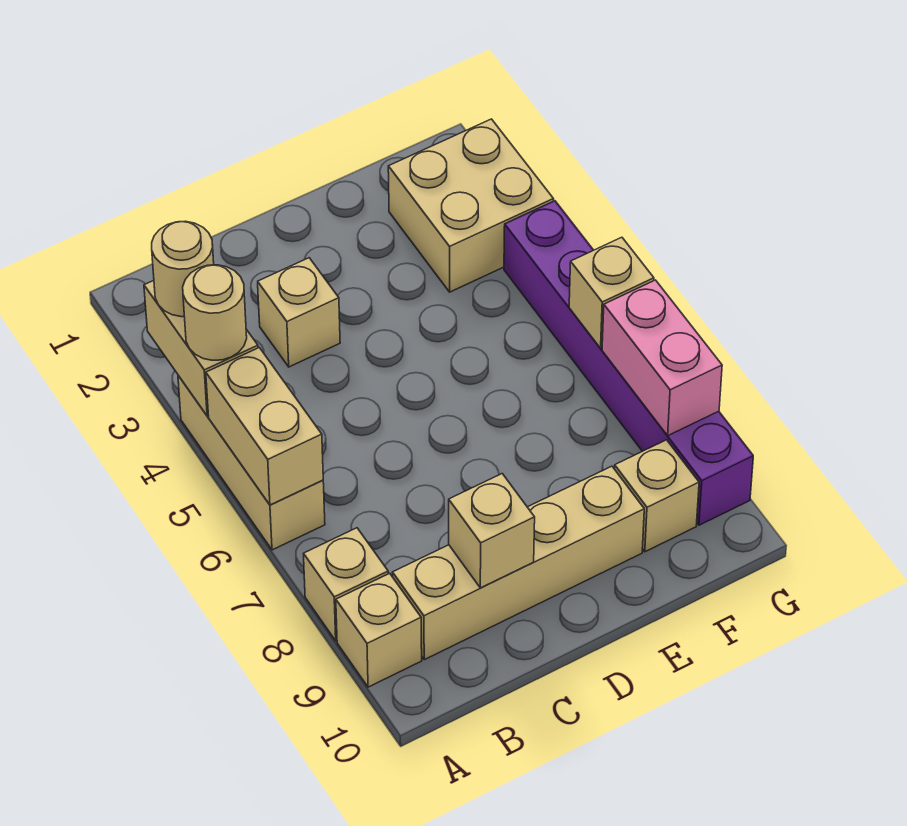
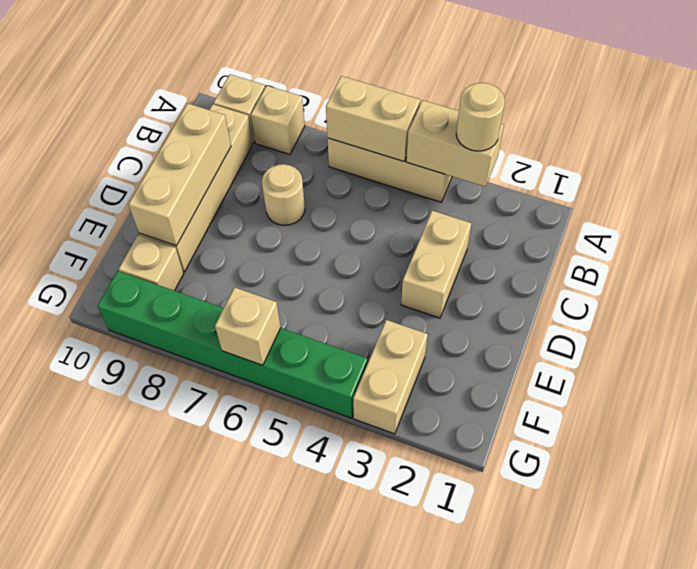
tan round brick A4 level 3 -> tan round brick C7 level 1
tan brick C3 level 1 -> tan brick C3:D3 level 1
tan brick C9 level 2 -> tan brick C9:E9 level 2
tan brick F2:G3 level 1 -> tan brick F3:G3 level 1
purple brick G4:G9 level 1 -> green brick G4:G9 level 1
pink brick G7:G8 level 2 -> none

